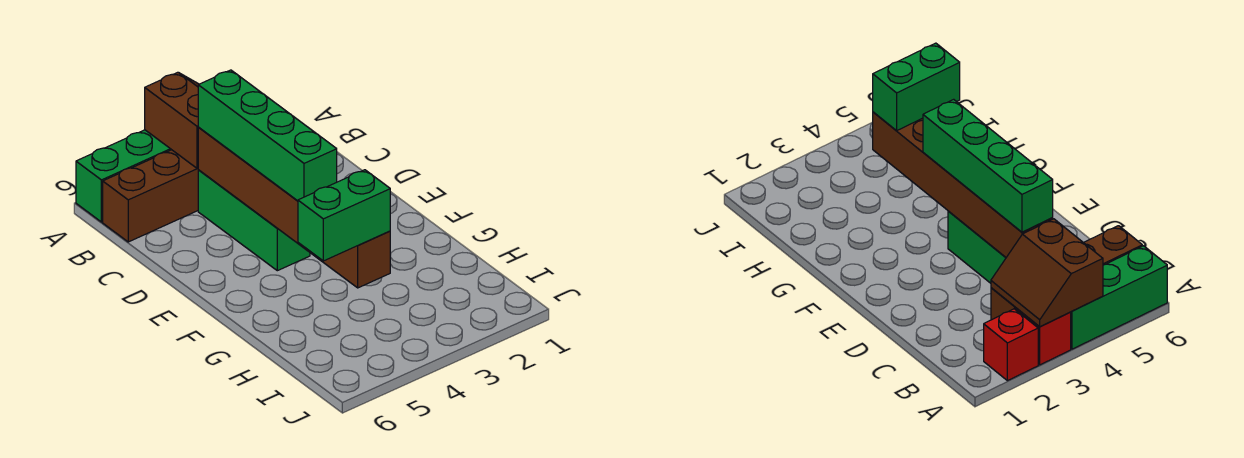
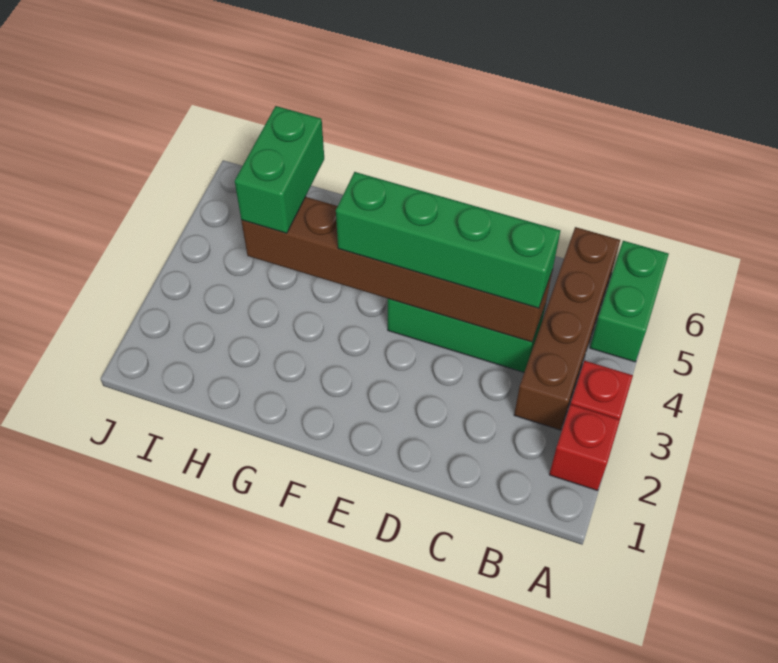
brown slope A3:B4 level 2 top 4 -> none
green brick A4:A6 level 1 -> green brick A5:A6 level 1

